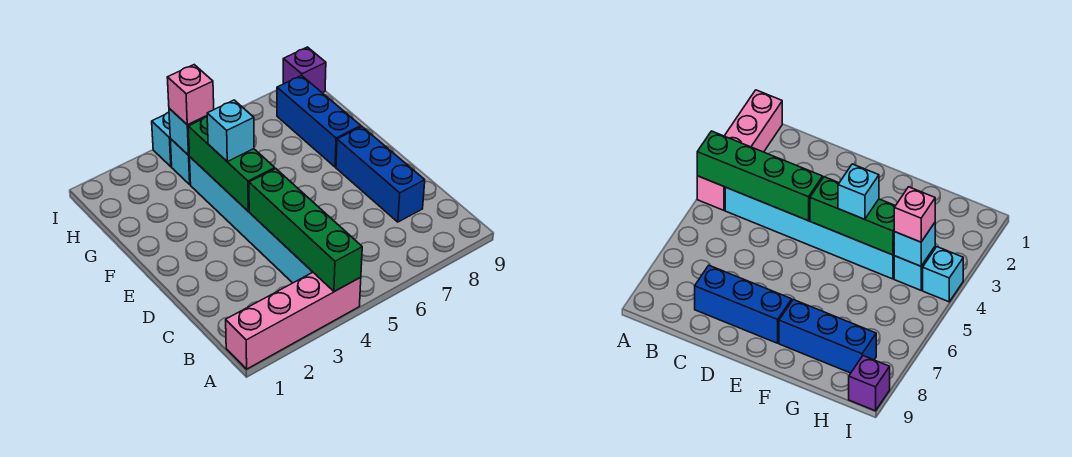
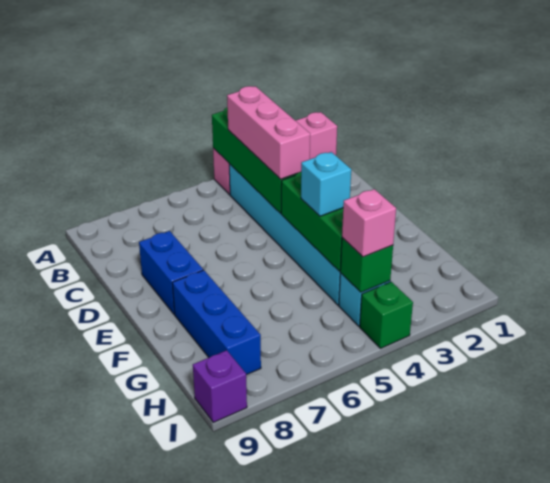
none -> pink brick B4:D4 level 3
blue brick C8:E8 level 1 -> blue brick D8:E8 level 1
cyan brick H4 level 2 -> green brick H4 level 2
cyan brick I4 level 1 -> green brick I4 level 1

